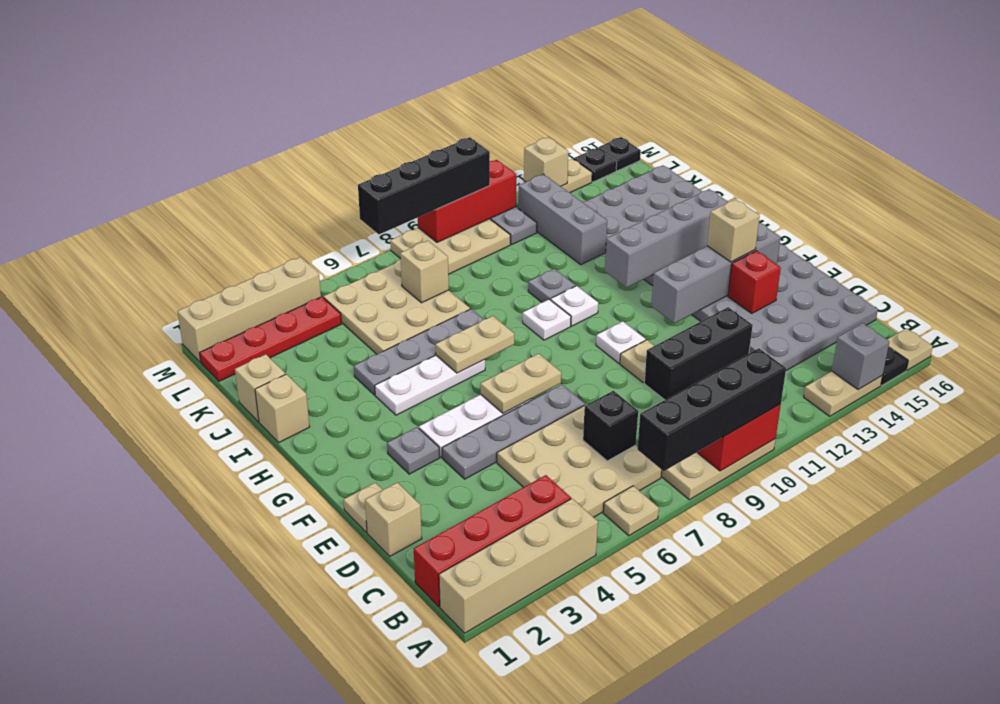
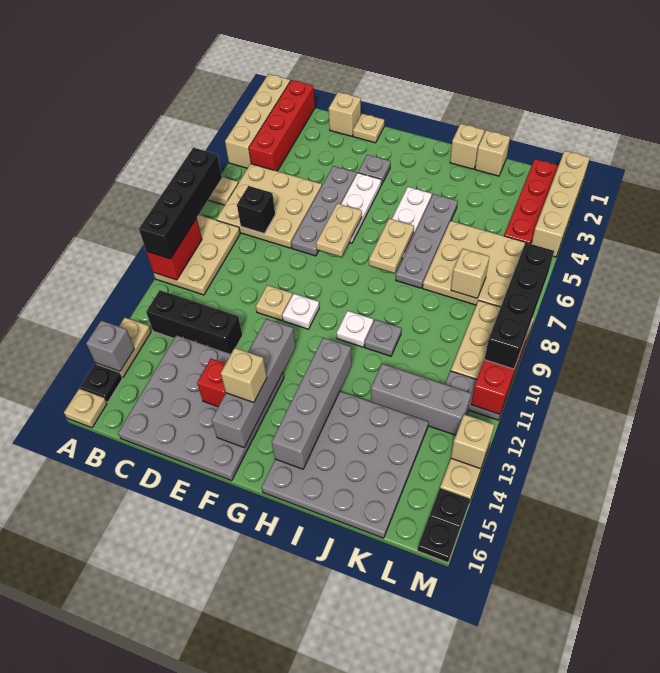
black brick D10:D12 level 1 -> black brick B12:D12 level 1
white plate H9 level 1 -> none

